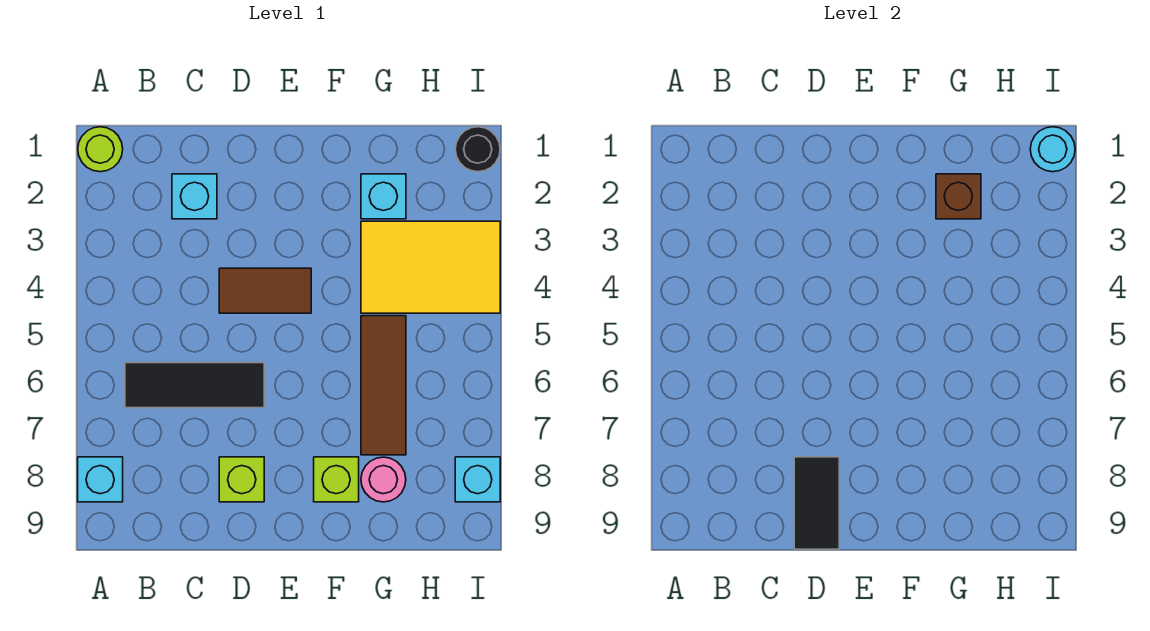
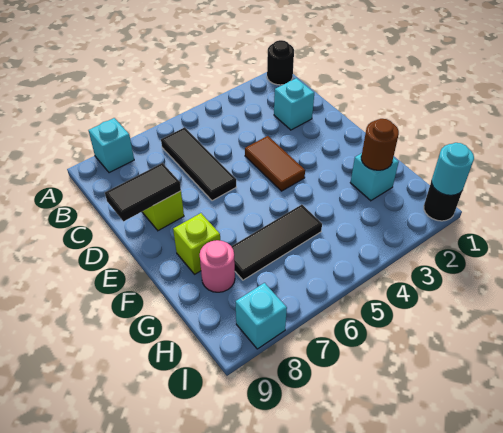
lime round brick A1 level 1 -> black round brick A1 level 1
brown brick G2 level 2 -> brown round brick G2 level 2
yellow tile G3:I4 level 1 -> none
brown tile G5:G7 level 1 -> black tile G5:G7 level 1

